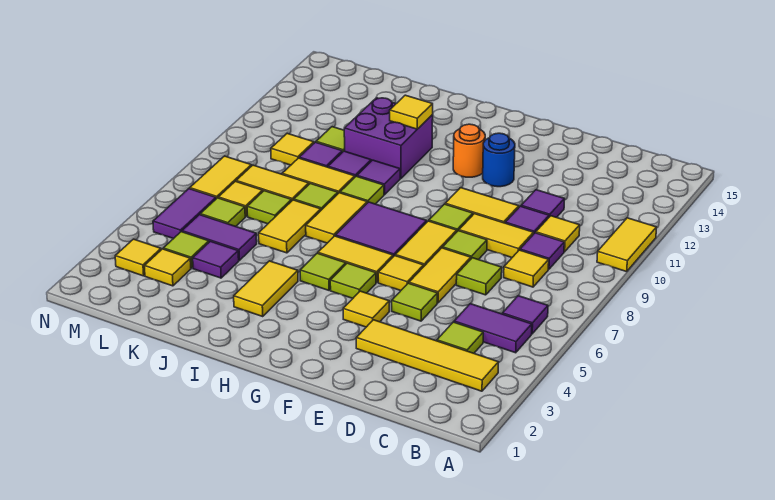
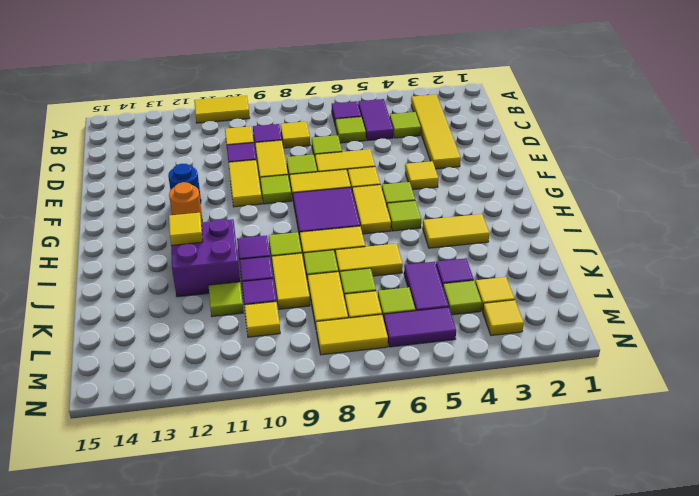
purple tile D11 level 1 -> none
lime tile E5 level 1 -> lime tile C6 level 1

